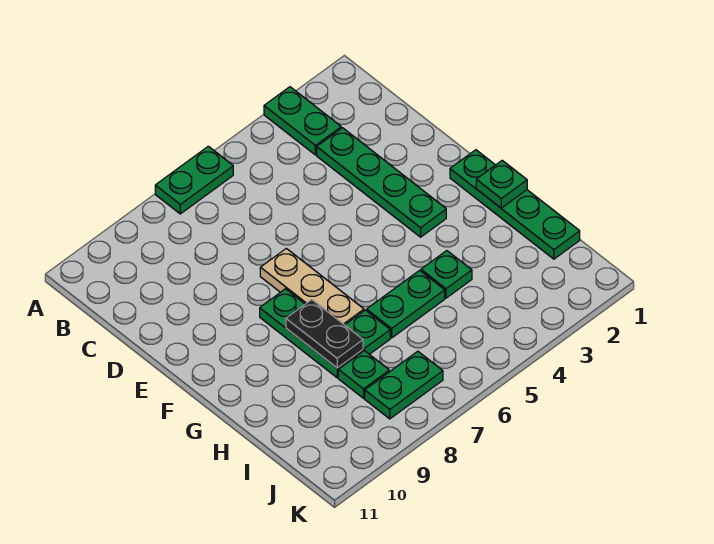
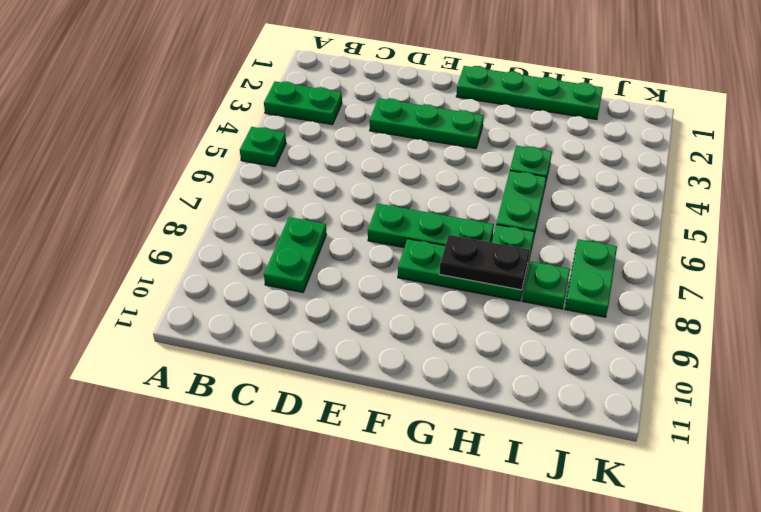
green plate A6:A7 level 1 -> green plate C8:C9 level 1
green plate C3:F3 level 1 -> green plate D3:F3 level 1
tan plate E7:G7 level 1 -> green plate E7:G7 level 1
green plate G1 level 2 -> green plate A5 level 1

